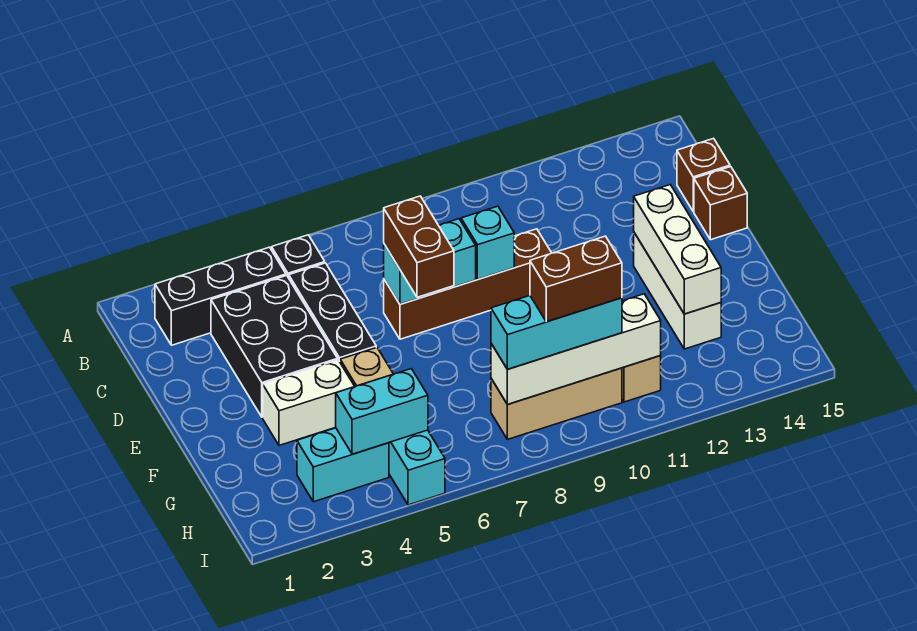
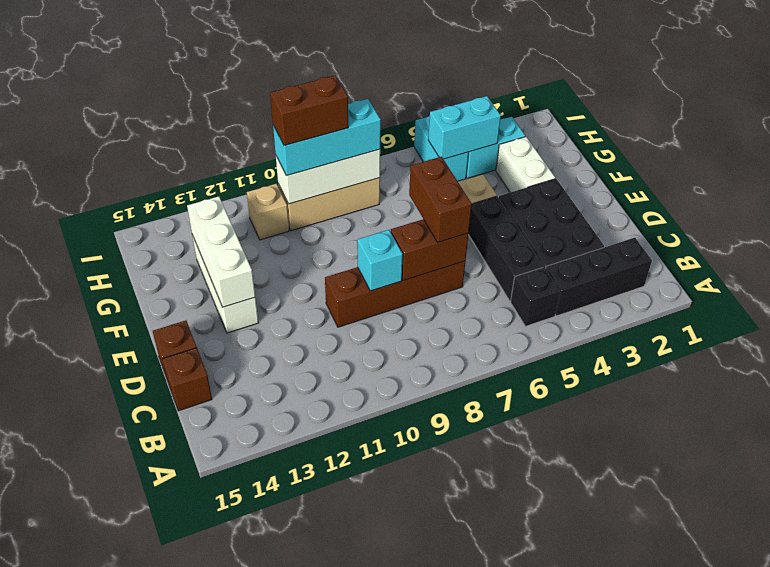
cyan brick D7:D8 level 2 -> brown brick D7:D8 level 2
white brick F3:F4 level 1 -> white brick F3:G3 level 1
white brick H8:H11 level 2 -> white brick H8:H10 level 2

